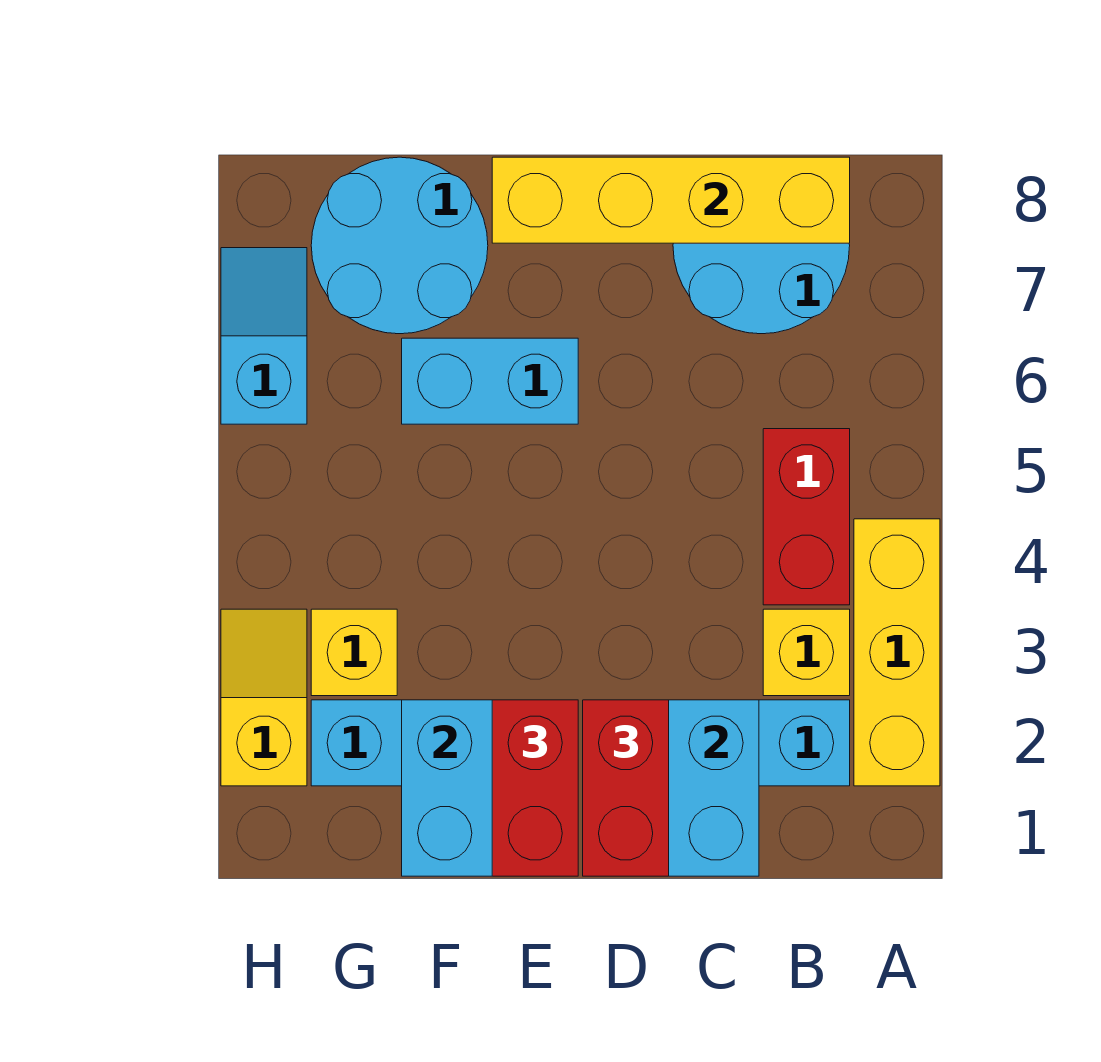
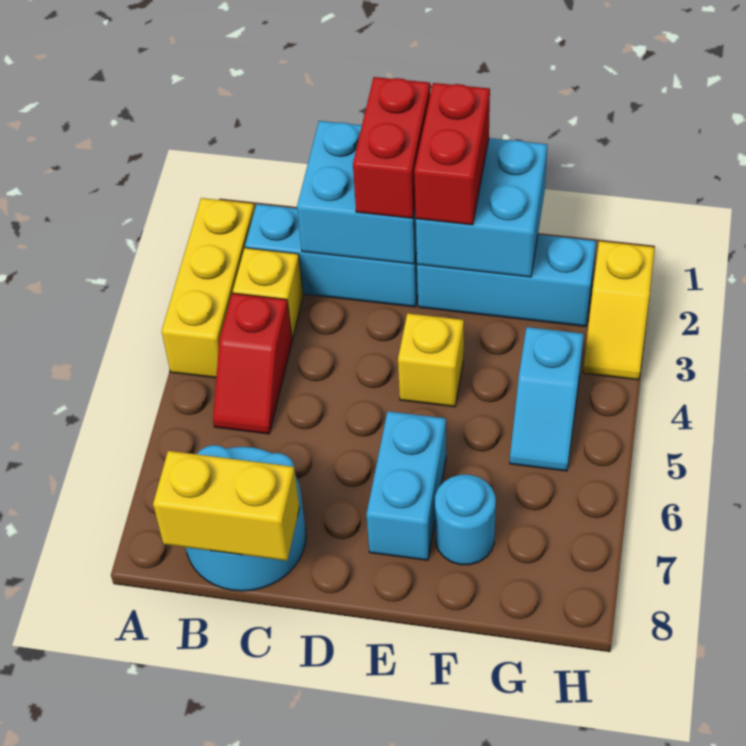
red brick B4:B5 level 1 -> red slope B4:B5 level 1 top 4
yellow brick B8:E8 level 2 -> yellow brick B8:C8 level 2
cyan brick E6:F6 level 1 -> cyan brick E6:E7 level 1
cyan round brick F7:G8 level 1 -> cyan round brick F7 level 1
yellow brick G3 level 1 -> yellow brick E4 level 1
cyan slope H6:H7 level 1 top 6 -> cyan slope G4:G5 level 1 top 4

